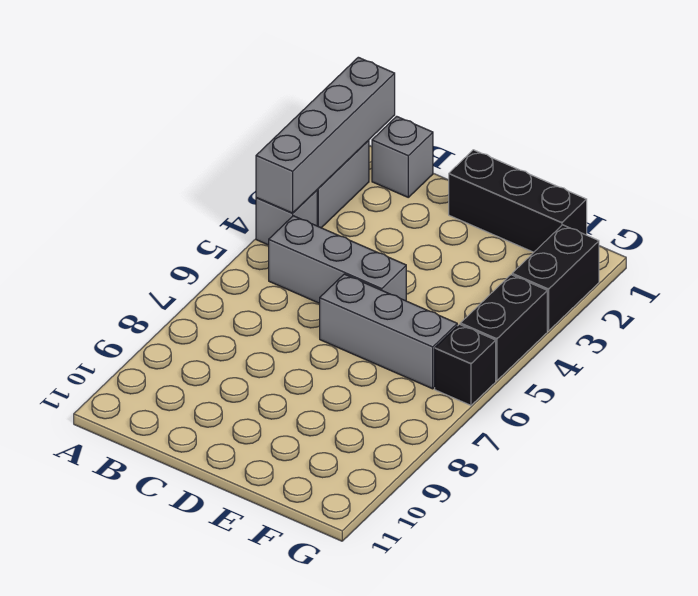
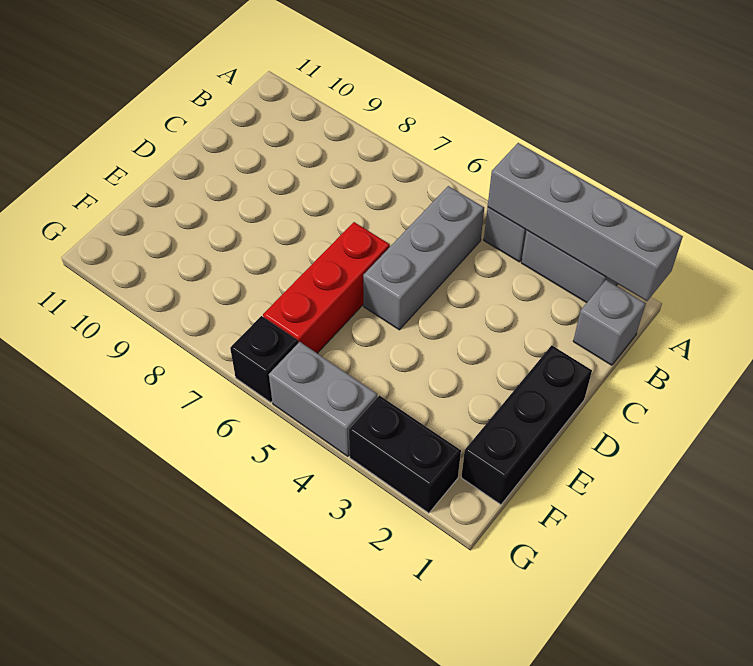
grey brick D6:F6 level 1 -> red brick D6:F6 level 1
black brick G4:G5 level 1 -> grey brick G4:G5 level 1

